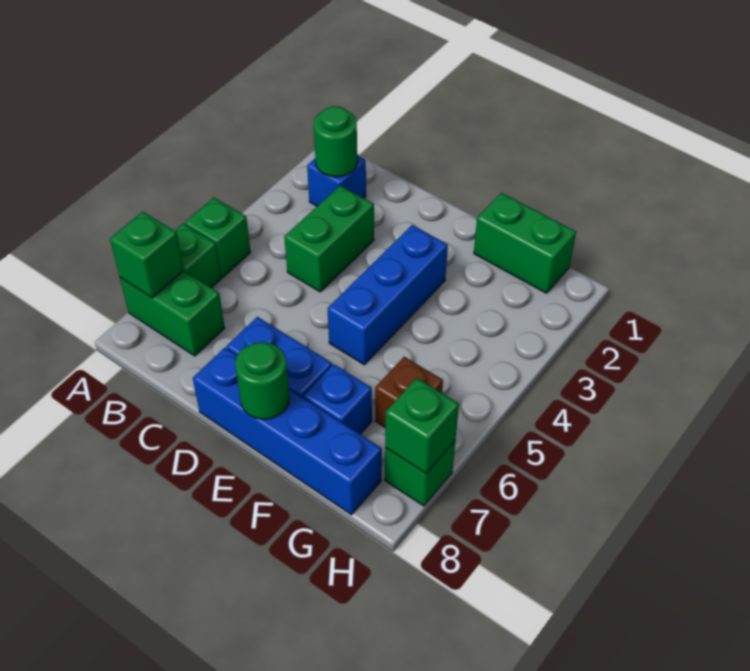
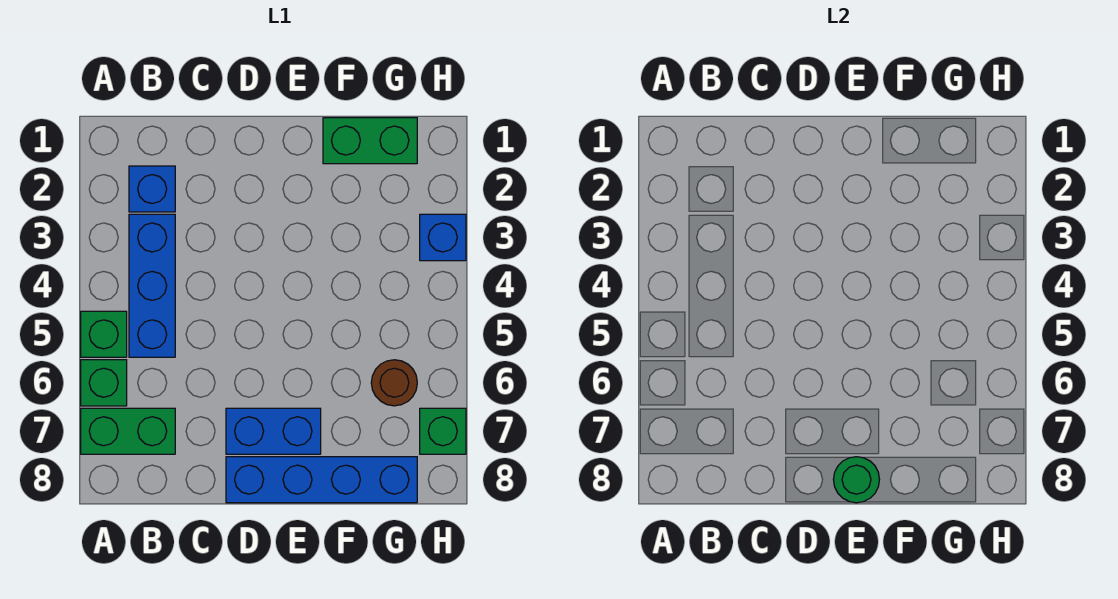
green brick A7 level 2 -> none
green round brick B2 level 2 -> none
green brick C3:C4 level 1 -> none
blue brick E3:E5 level 1 -> blue brick B3:B5 level 1
blue brick F7 level 1 -> blue brick H3 level 1
brown brick G6 level 1 -> brown round brick G6 level 1
green brick H7 level 2 -> none

